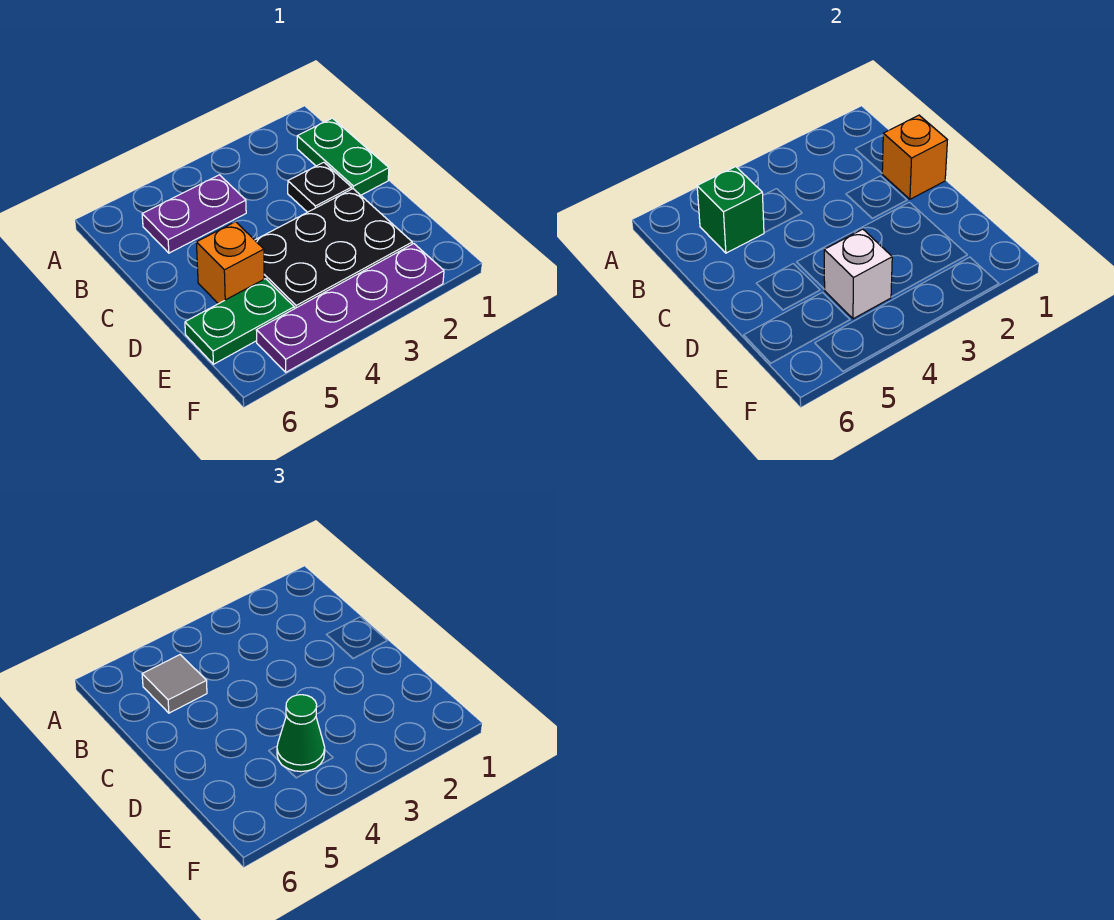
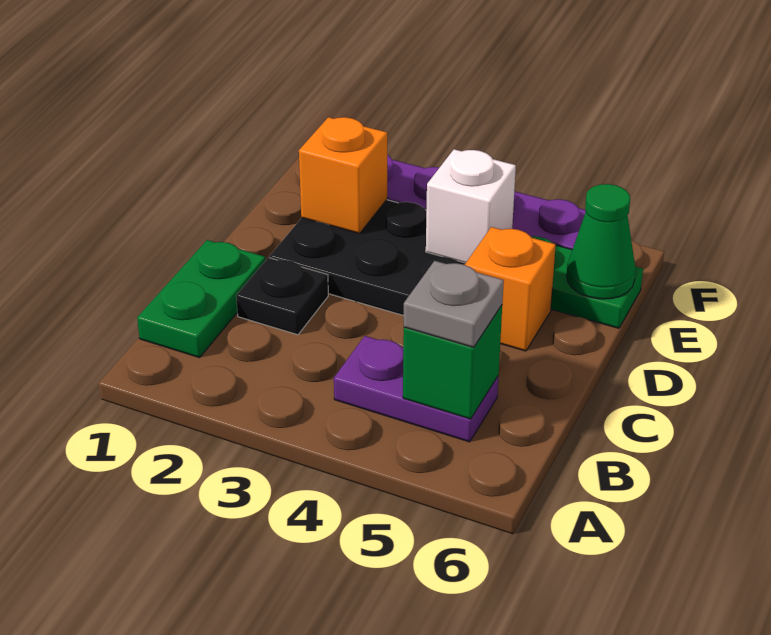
grey tile B5 level 3 -> grey plate B5 level 3
orange brick C1 level 2 -> orange brick E2 level 2
green cone E4 level 3 -> green cone E6 level 2

